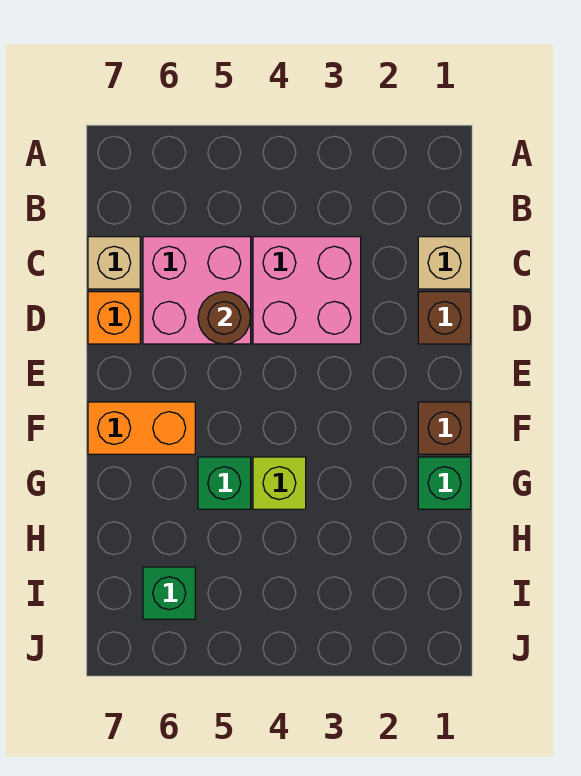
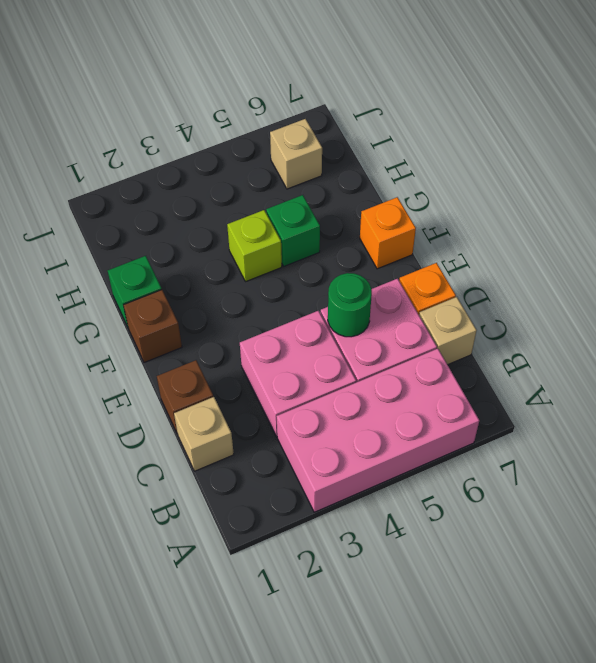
none -> pink brick A3:B6 level 1
brown round brick D5 level 2 -> green round brick D5 level 2
orange brick F6:F7 level 1 -> orange brick F7 level 1
green brick I6 level 1 -> tan brick I6 level 1

